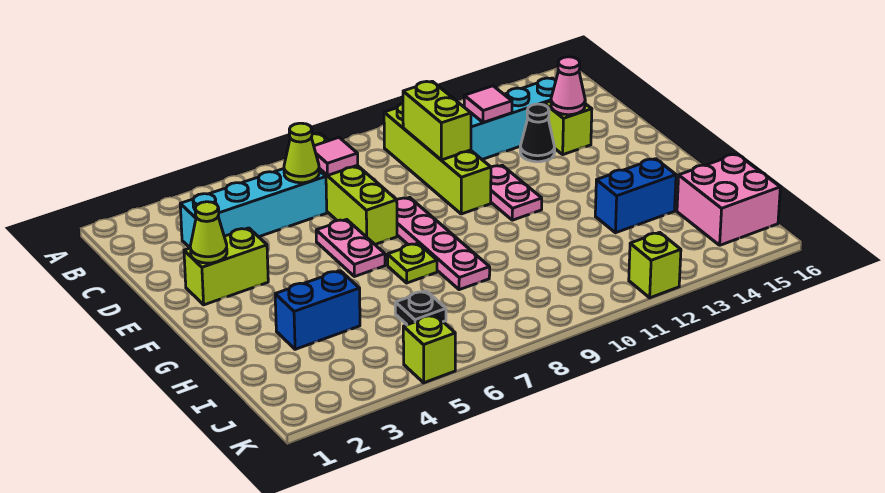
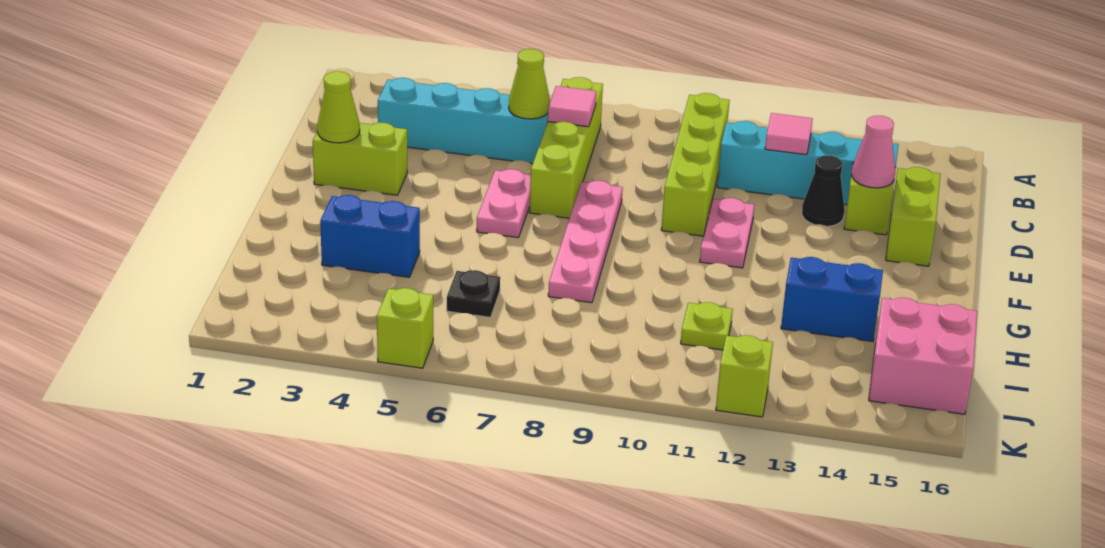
lime brick C10:D10 level 2 -> lime brick D15:E15 level 1
lime plate G7 level 1 -> lime plate I11 level 1

